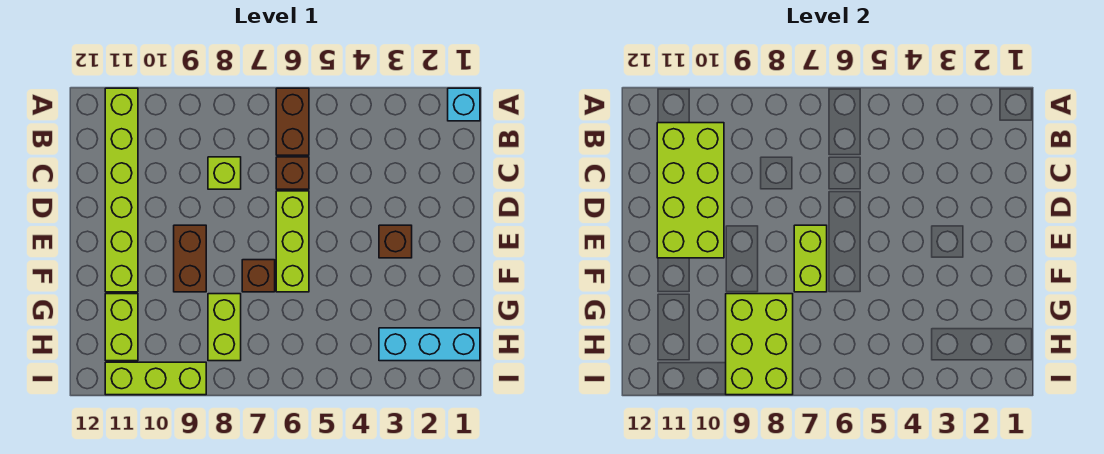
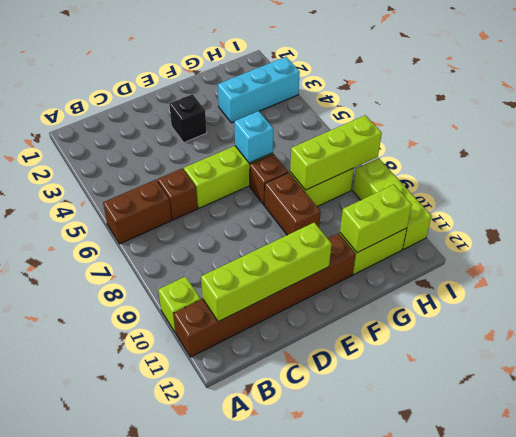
cyan brick A1 level 1 -> cyan brick F6 level 2
lime brick A11:F11 level 1 -> brown brick A11:F11 level 1
lime brick B10:E11 level 2 -> lime brick B11:E11 level 2
lime brick C8 level 1 -> lime brick A10 level 1
brown brick E3 level 1 -> black brick E3 level 1
lime brick E7:F7 level 2 -> lime brick G11:H11 level 2
brown brick E9:F9 level 1 -> brown brick F8:F9 level 1
lime brick G8:I9 level 2 -> lime brick G8:I8 level 2
cyan brick H1:H3 level 1 -> cyan brick G3:I3 level 1

